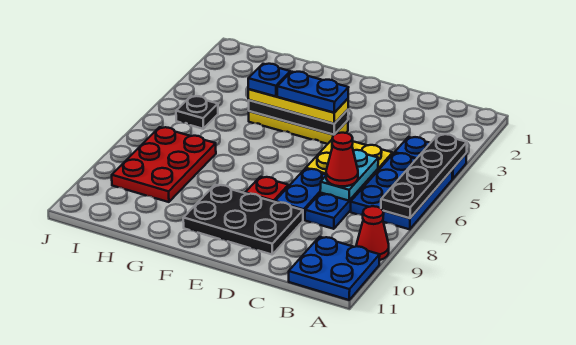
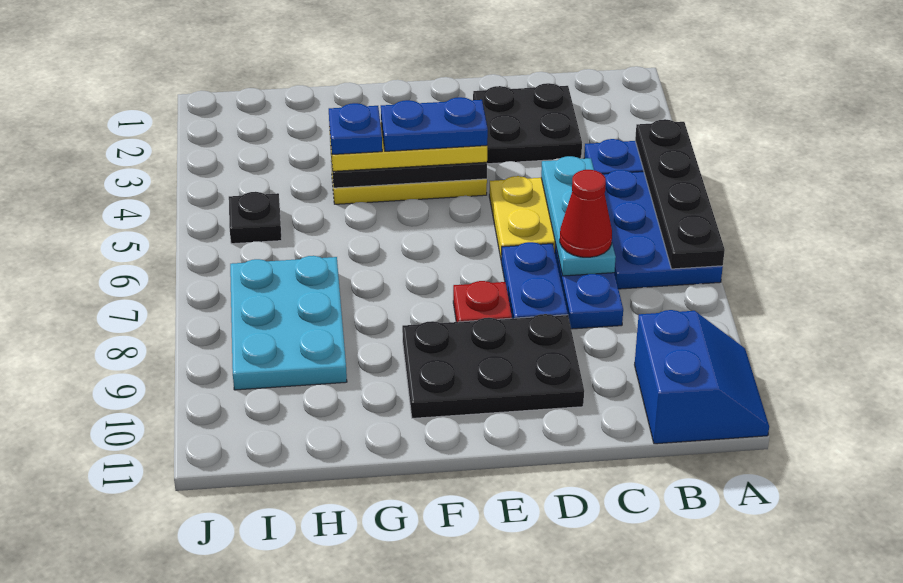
red cone A9 level 1 -> none
blue plate A10:B11 level 1 -> blue slope A10:B11 level 1 top B
none -> black plate C2:D3 level 1
cyan plate C6:C7 level 2 -> cyan plate C5:C7 level 2
red plate H7:I9 level 1 -> cyan plate H7:I9 level 1

